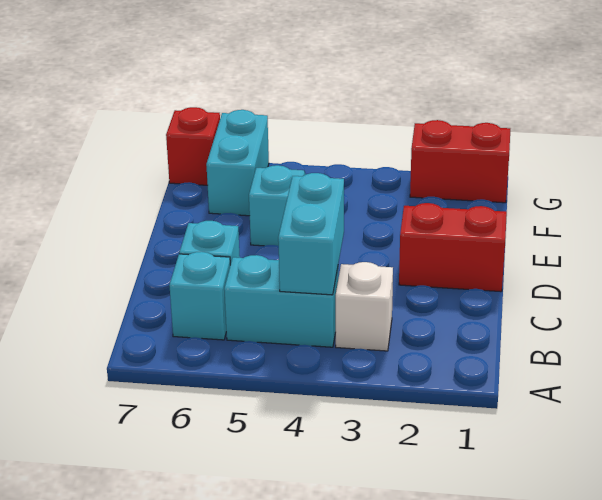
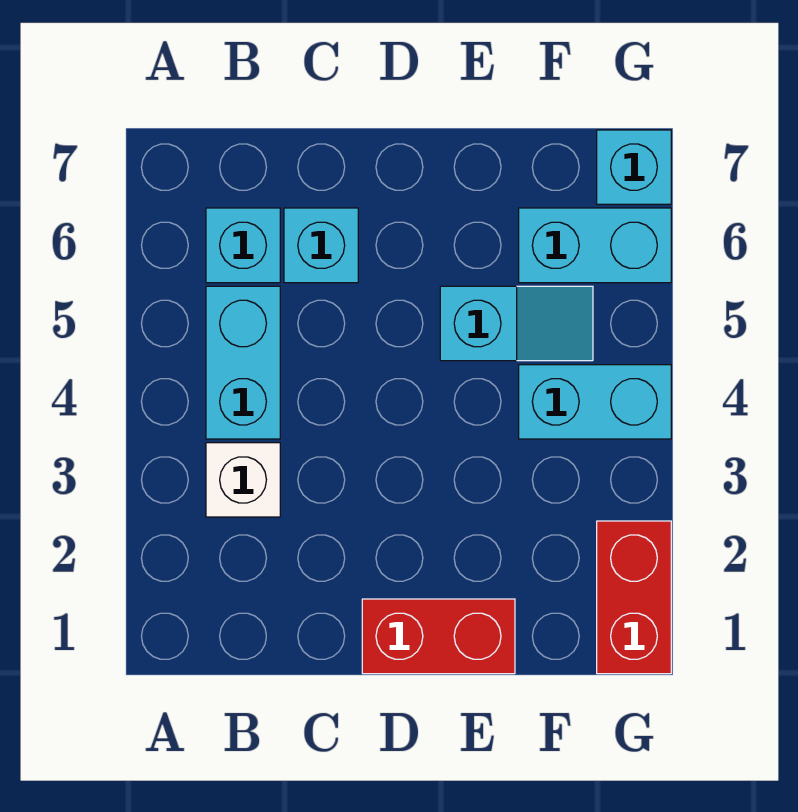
cyan brick B4:C4 level 2 -> cyan brick F4:G4 level 1
red brick D1:D2 level 1 -> red brick D1:E1 level 1
red brick G7 level 1 -> cyan brick G7 level 1

